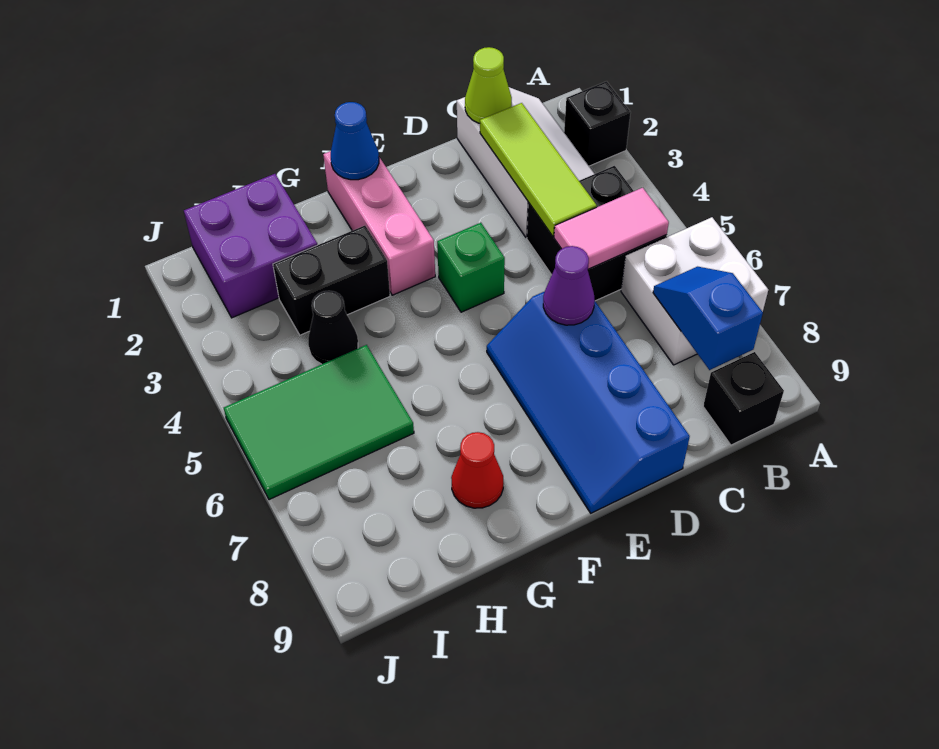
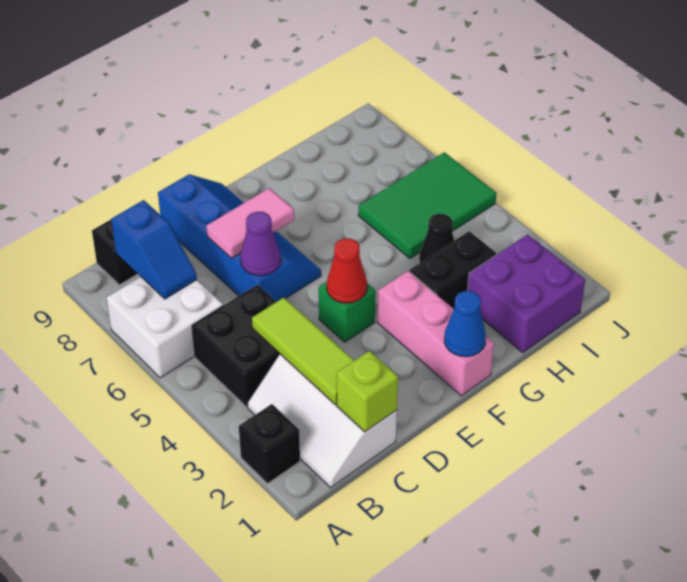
pink tile B5:C5 level 2 -> pink tile D7:E7 level 2
lime cone C1 level 2 -> lime brick C1 level 2
red cone G8 level 1 -> red cone E4 level 2

